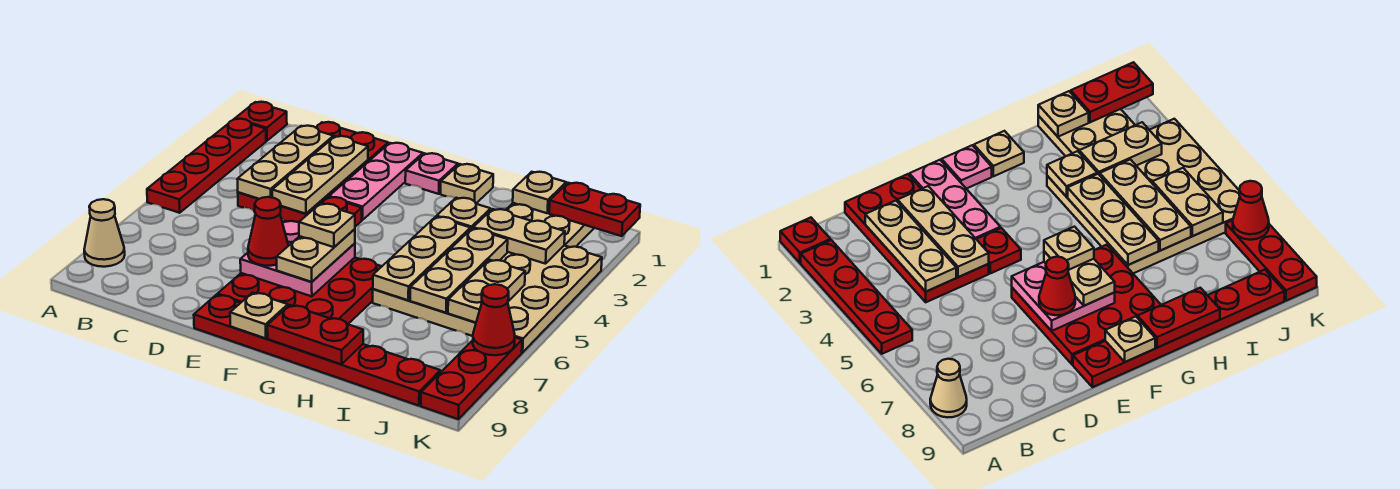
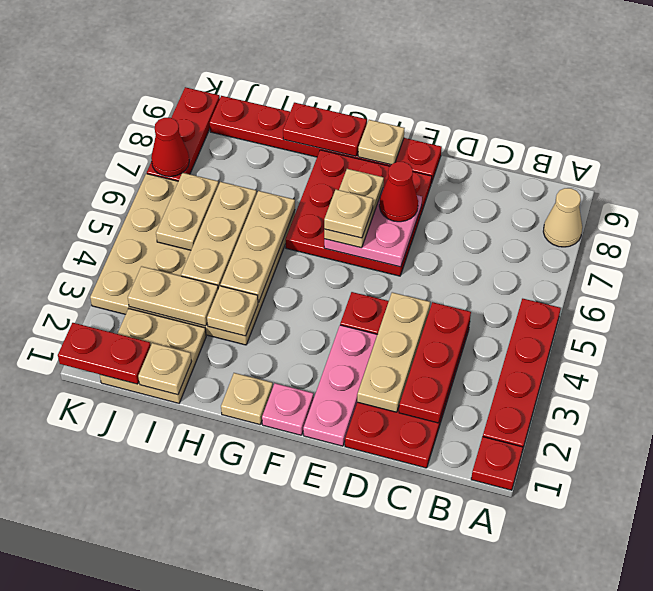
tan plate C2:C4 level 2 -> red plate C2:C4 level 2

